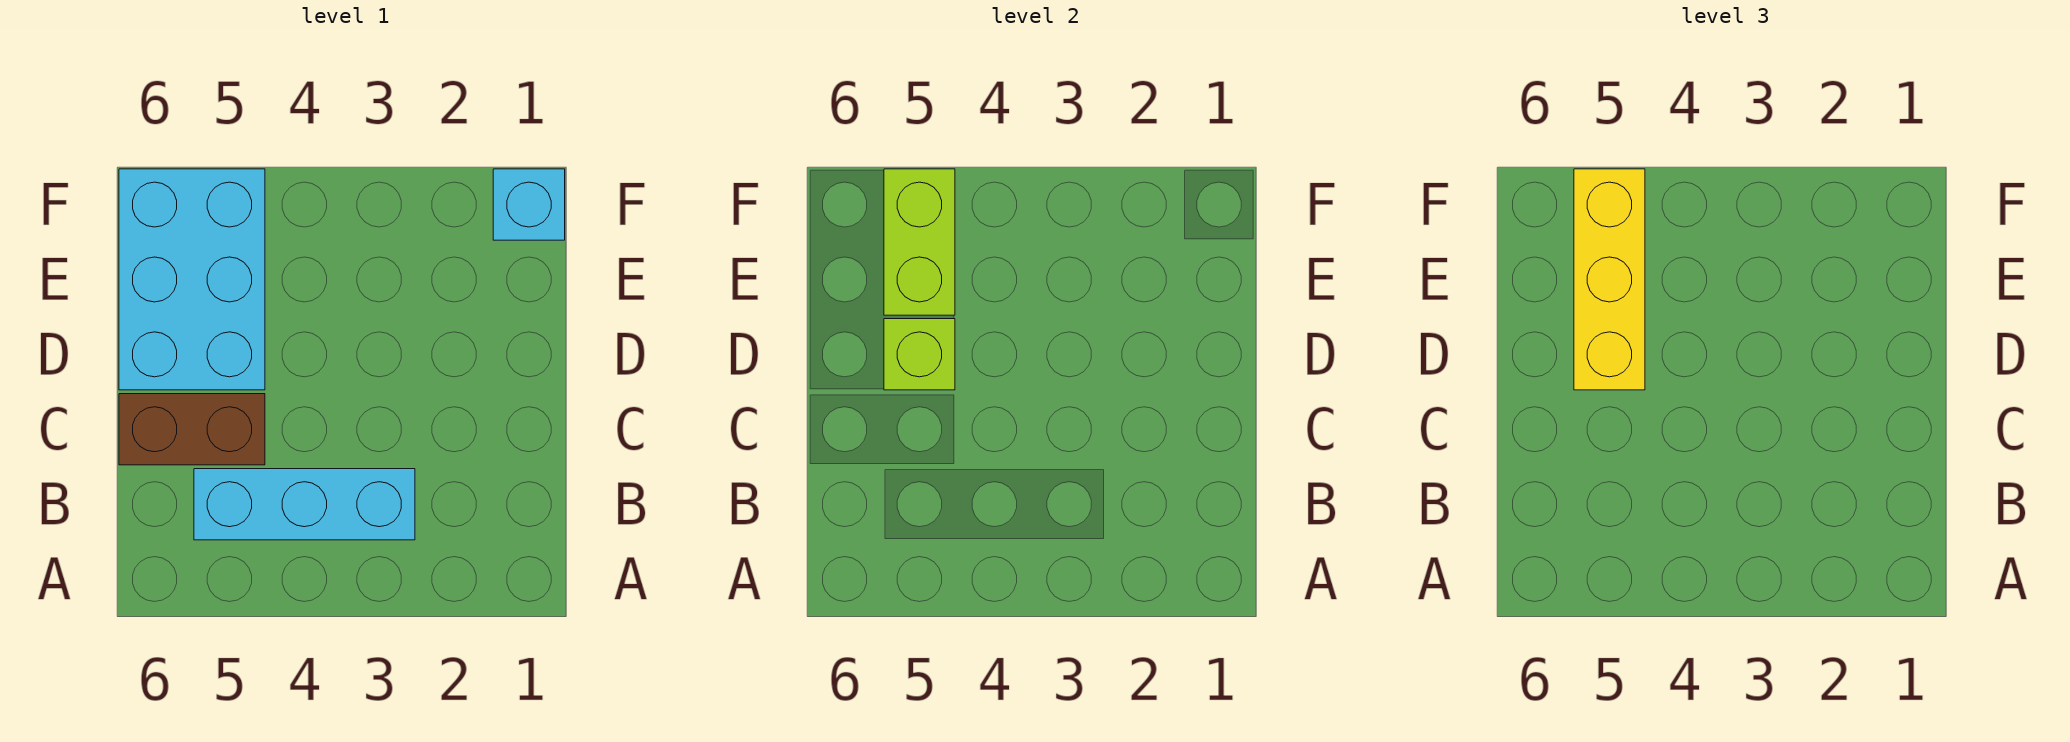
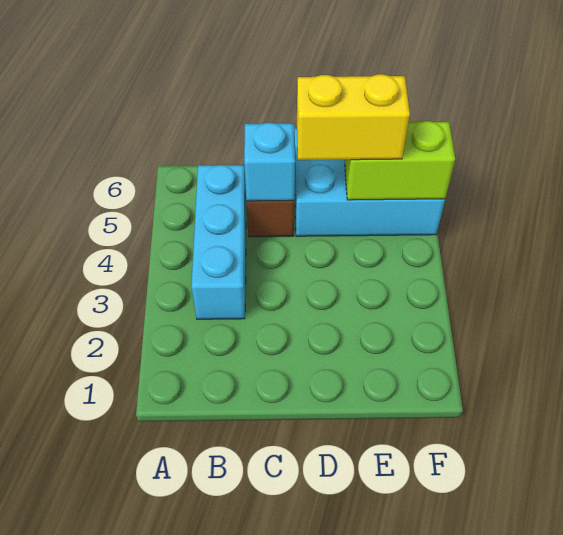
lime brick D5 level 2 -> none
yellow brick D5:F5 level 3 -> yellow brick D5:E5 level 3
cyan brick F1 level 1 -> cyan brick C5 level 2

